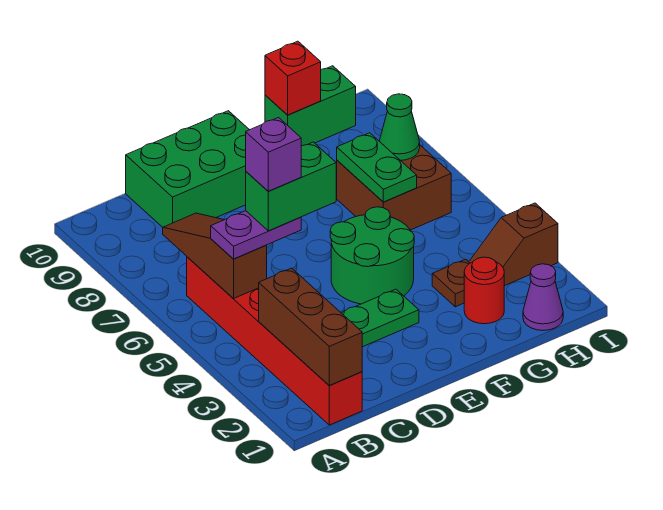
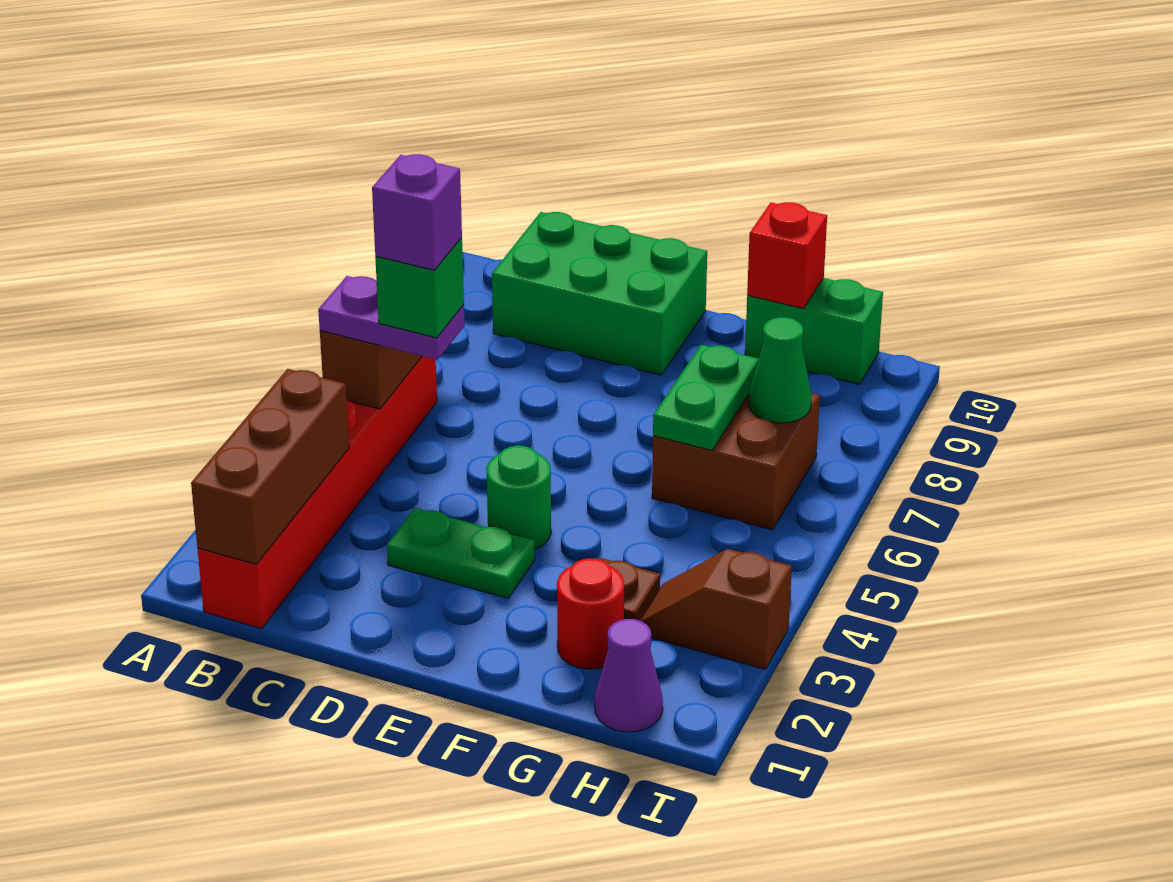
green brick C5:D5 level 4 -> green brick C5 level 4
green round brick E4:F5 level 1 -> green round brick E4 level 1

